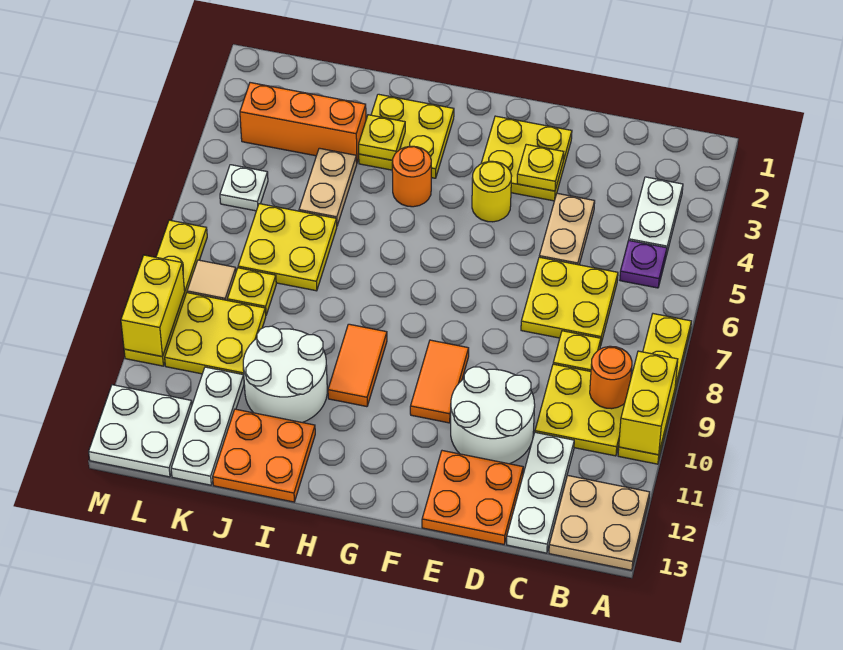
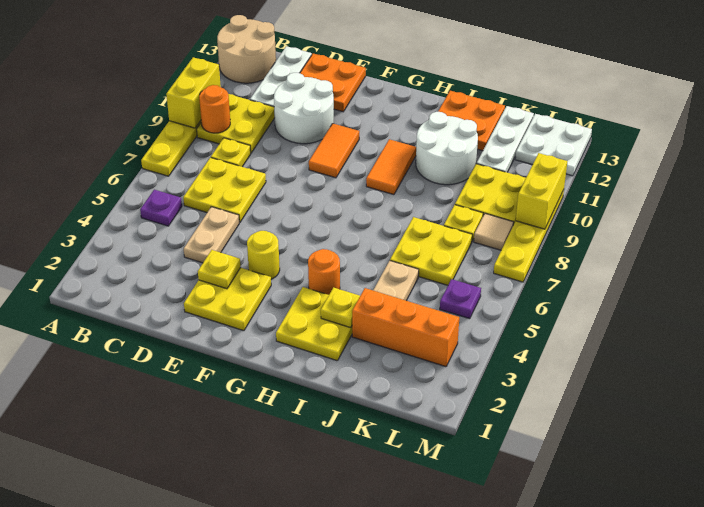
tan plate A12:B13 level 1 -> tan round brick A12:B13 level 1
white plate B3:B4 level 1 -> none
white plate L5 level 1 -> purple plate L5 level 1

